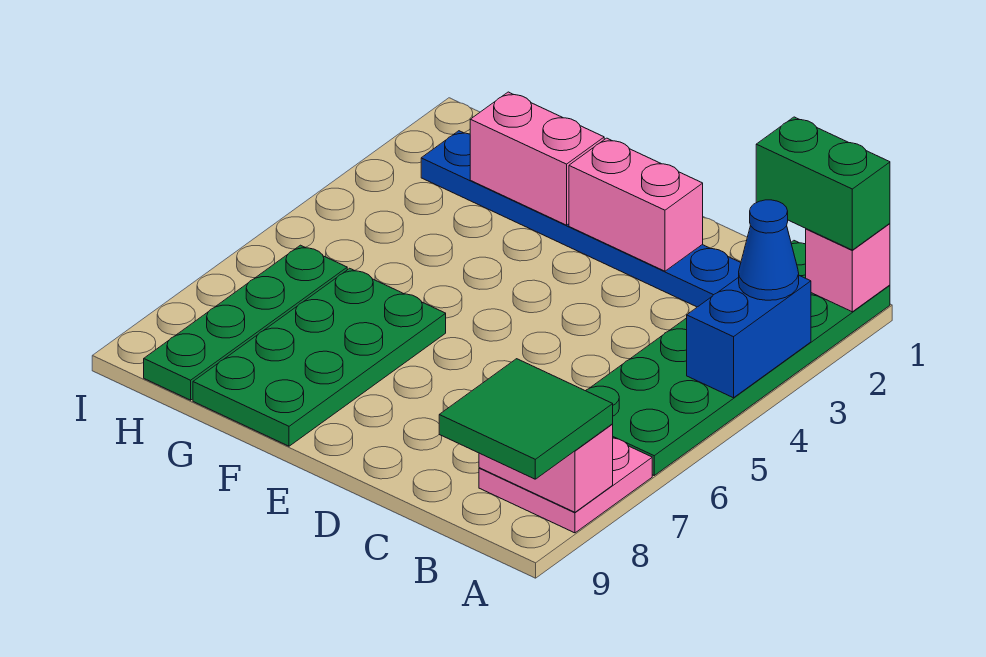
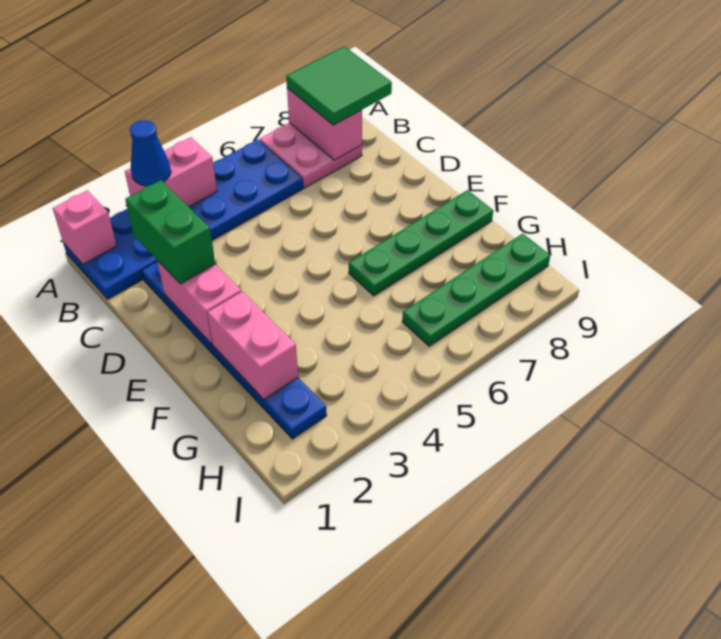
green plate A1:B6 level 1 -> blue plate A1:B6 level 1
green brick A1:B1 level 3 -> green brick C2:D2 level 3
blue brick A3:A4 level 2 -> pink brick A3:A4 level 2
green plate F6:G9 level 1 -> green plate F6:F9 level 1

